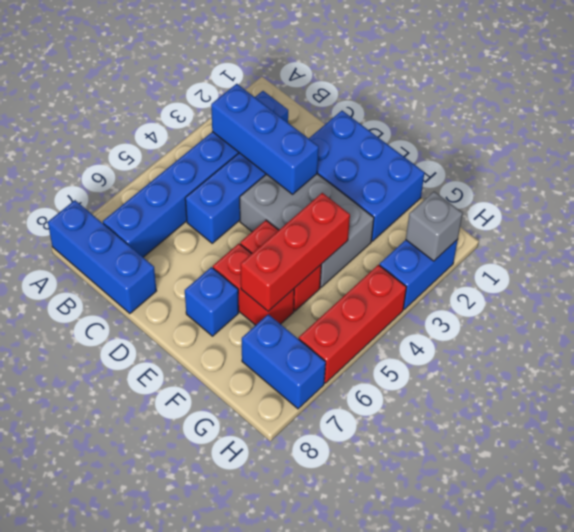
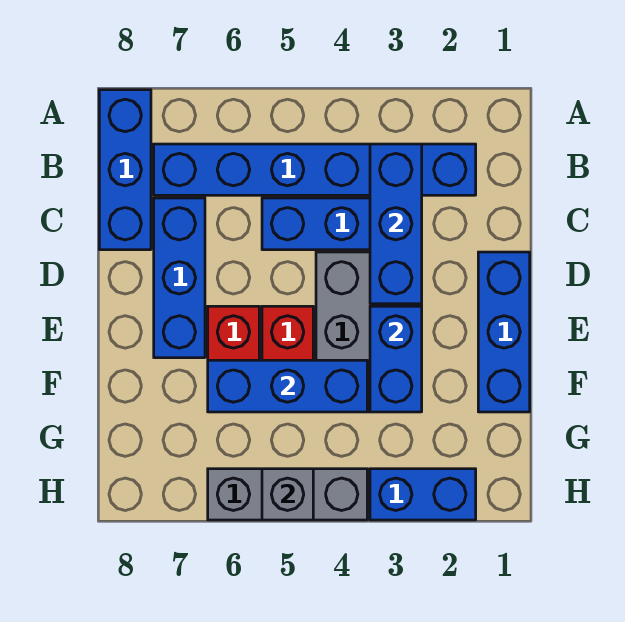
blue brick D1:F2 level 1 -> blue brick D1:F1 level 1
blue brick E7 level 1 -> blue brick C7:E7 level 1
red brick F4:F6 level 2 -> blue brick F4:F6 level 2
blue brick G7:H7 level 1 -> blue brick E3:F3 level 2
grey brick H2 level 2 -> grey brick H5 level 2
red brick H4:H6 level 1 -> grey brick H4:H6 level 1

